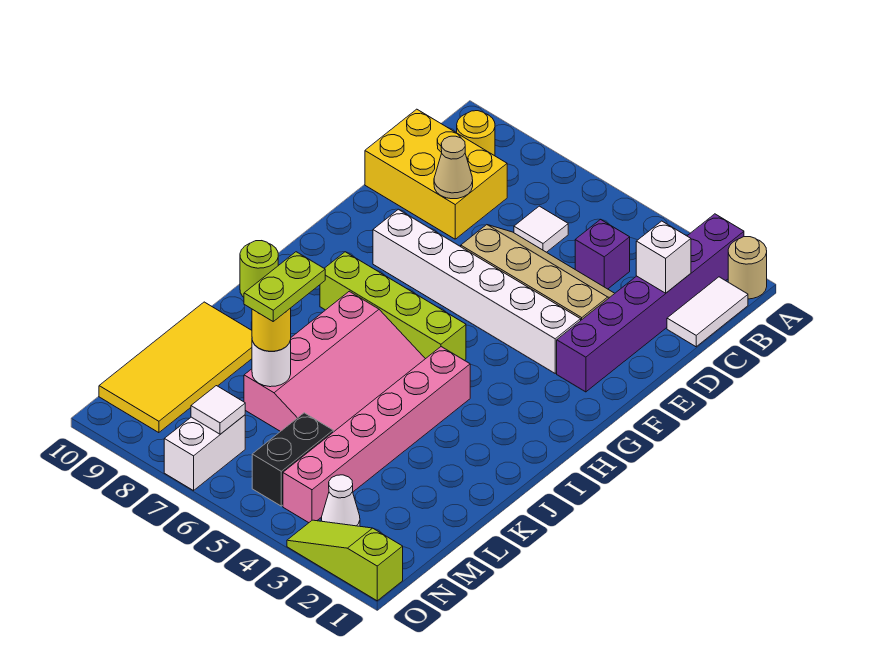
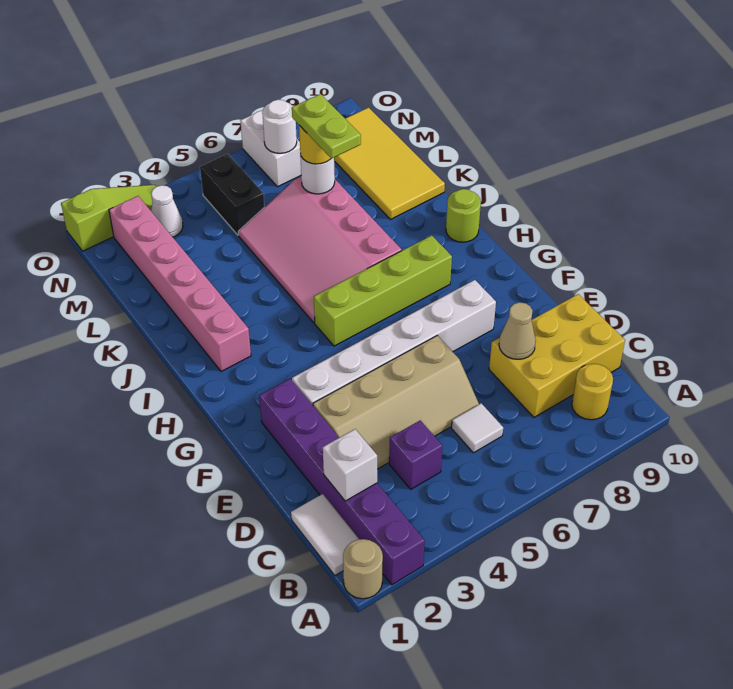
pink brick I4:N4 level 1 -> pink brick I2:N2 level 1
white tile N7 level 2 -> white round brick N7 level 2

